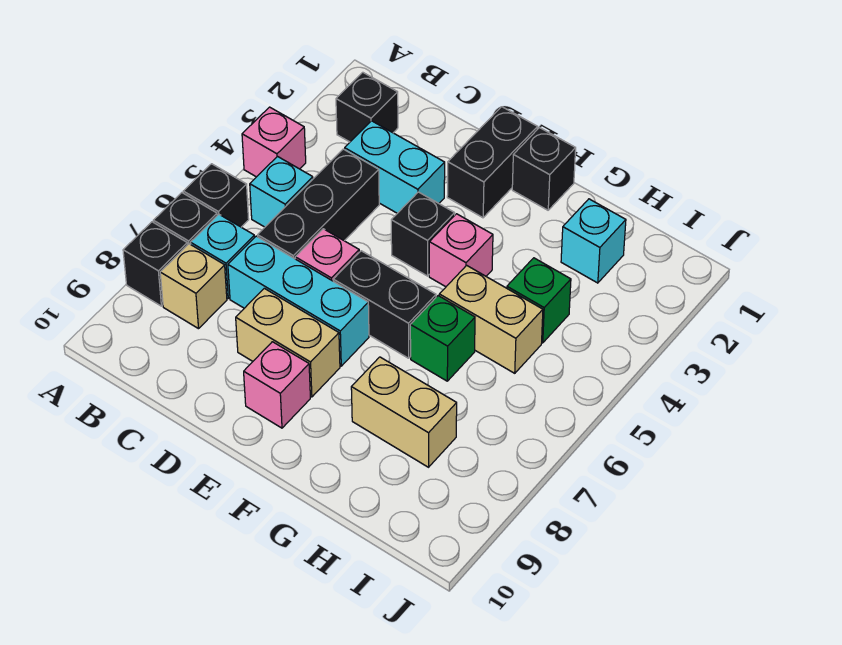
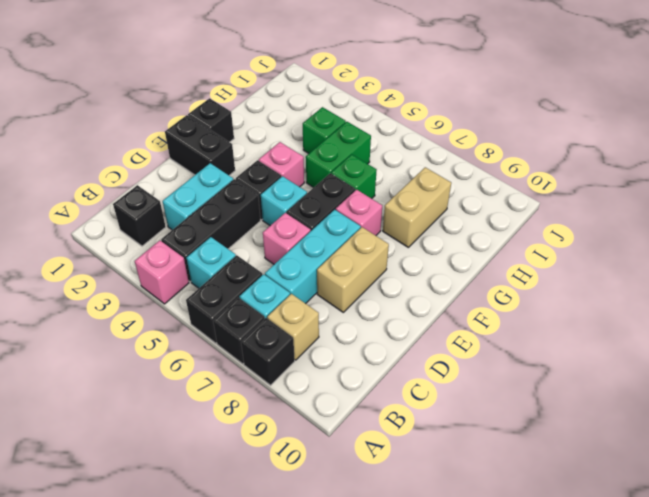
black brick A6 level 1 -> black brick A6:B6 level 1
black brick C4:C6 level 1 -> black brick B4:D4 level 1
pink brick E9 level 1 -> pink brick F7 level 1
tan brick G5:H5 level 1 -> green brick G5:H5 level 1
cyan brick H2 level 1 -> cyan brick E5 level 1

